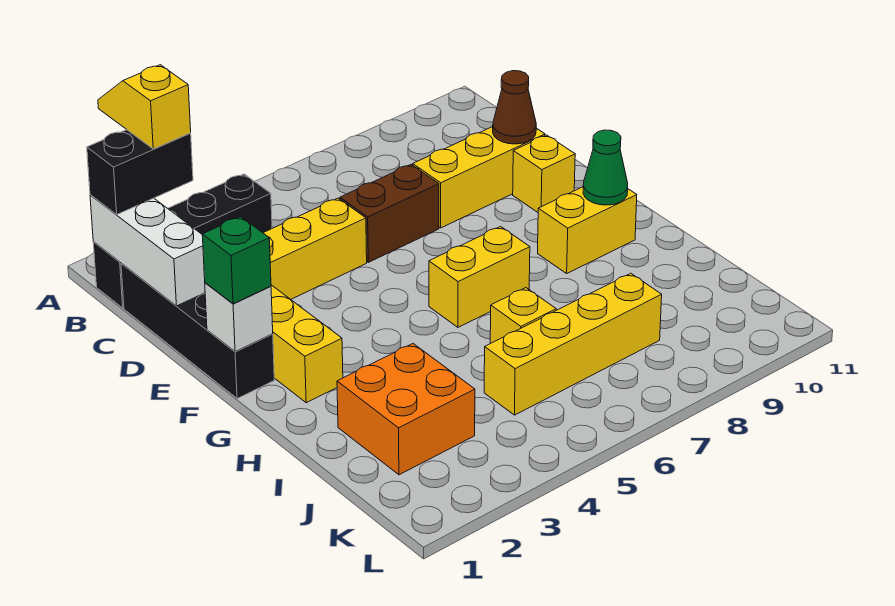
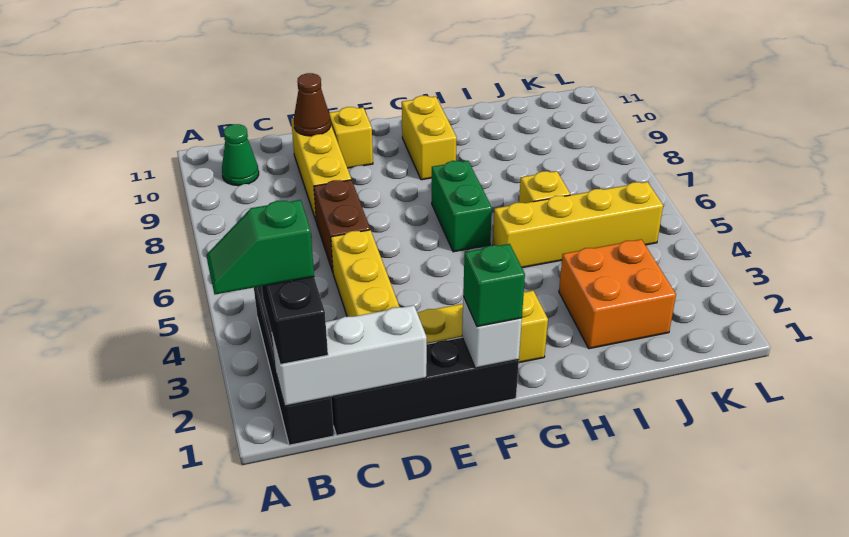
yellow slope A2:B2 level 4 top B -> green slope A2:B2 level 4 top B
yellow brick G6:G7 level 1 -> green brick G6:G7 level 1
green cone G10 level 2 -> green cone B10 level 1
yellow brick J5:J8 level 1 -> yellow brick H5:K5 level 1

